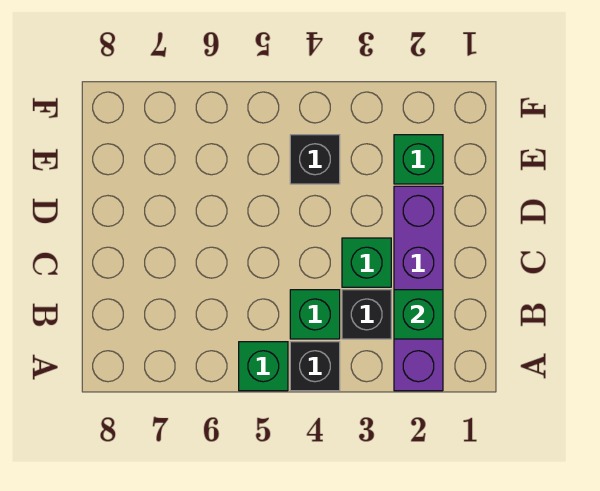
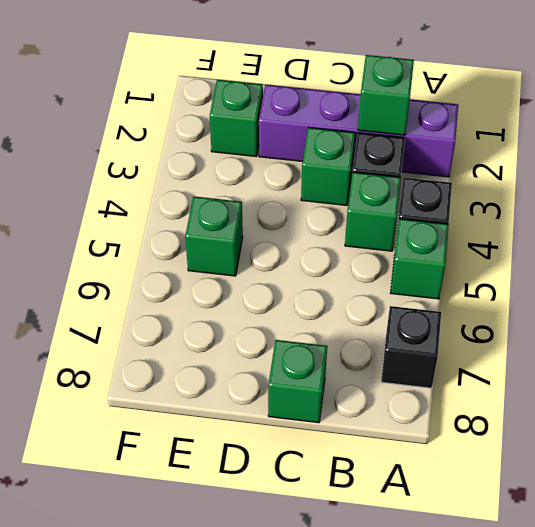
none -> green brick C8 level 1
black brick E4 level 1 -> black brick A7 level 1
none -> green brick E5 level 1

